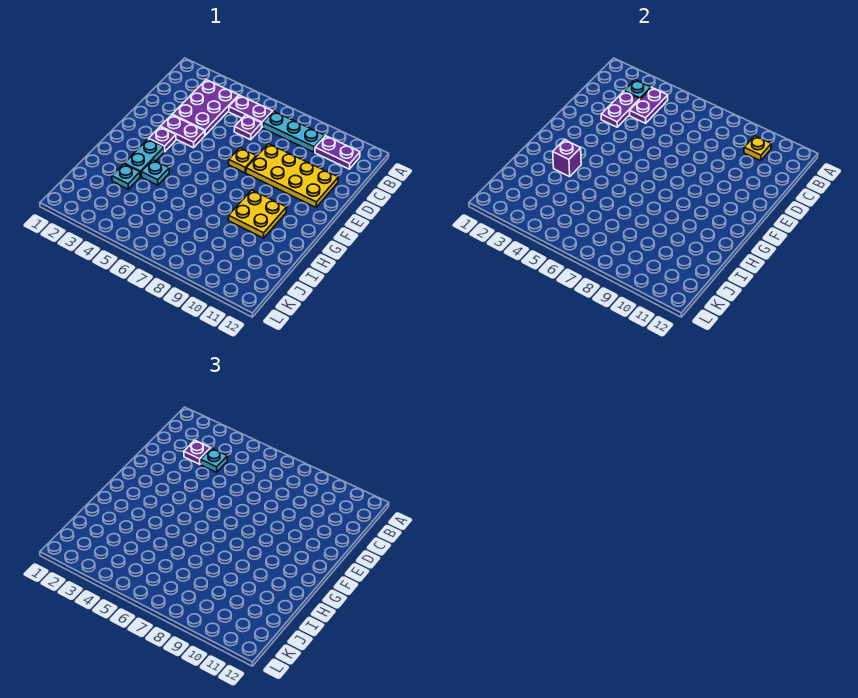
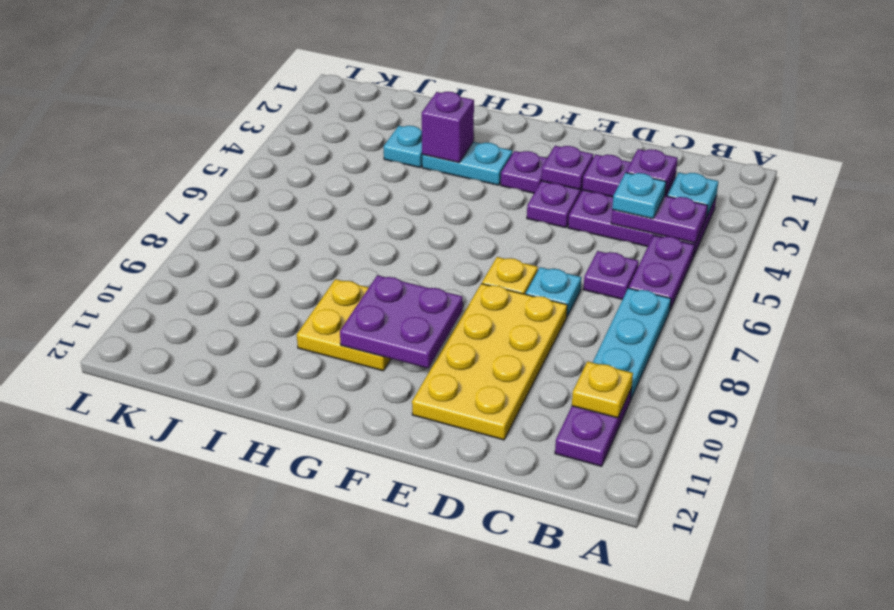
none -> purple plate E3 level 2
none -> purple plate F9:G10 level 2
cyan plate H4 level 1 -> cyan plate D7 level 1

